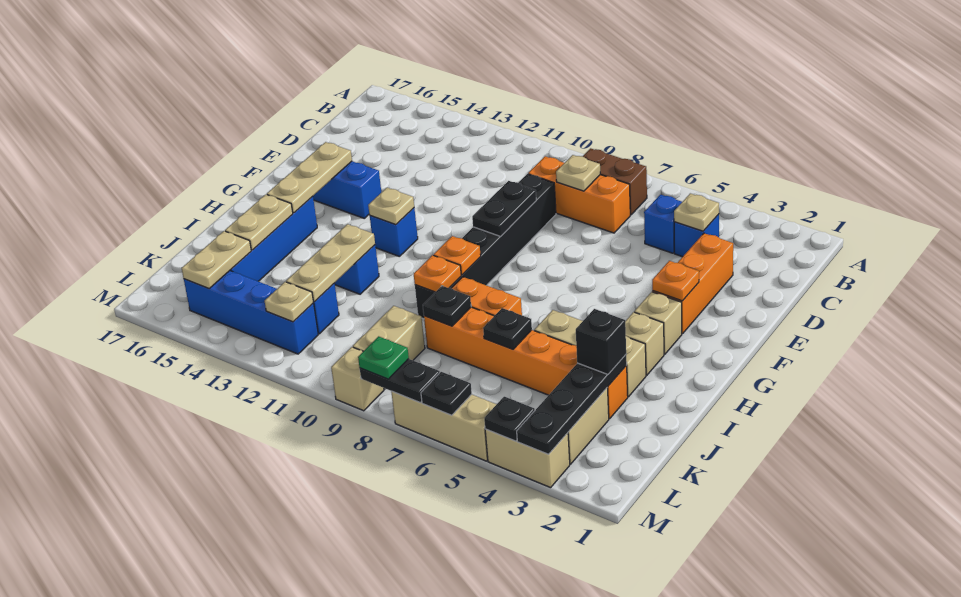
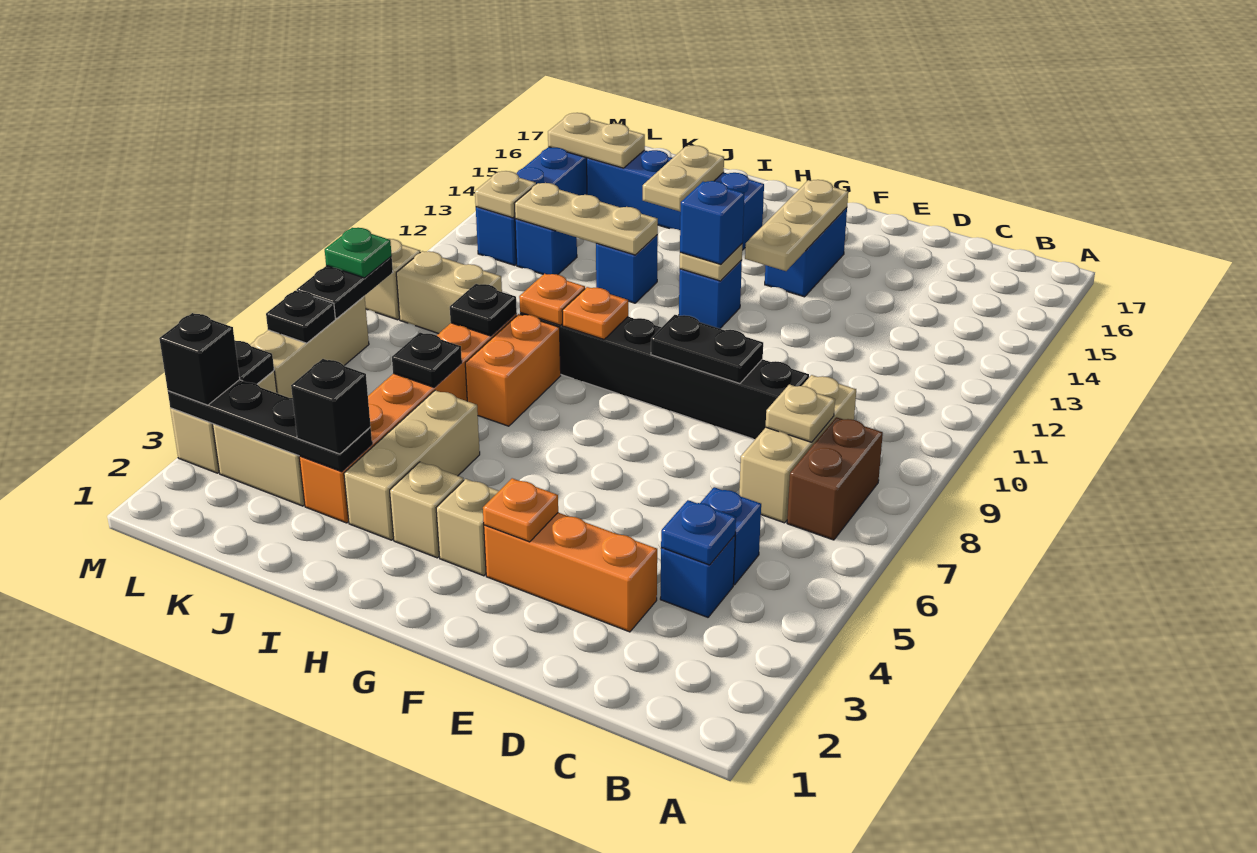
tan plate C4 level 2 -> blue plate C4 level 2
orange brick C7:C9 level 1 -> tan brick C7:C9 level 1
tan plate F15:H15 level 2 -> tan plate F13:F15 level 2
none -> blue brick G12 level 3
tan plate I15:J15 level 2 -> tan plate I14:I15 level 2
none -> black brick M3 level 3

